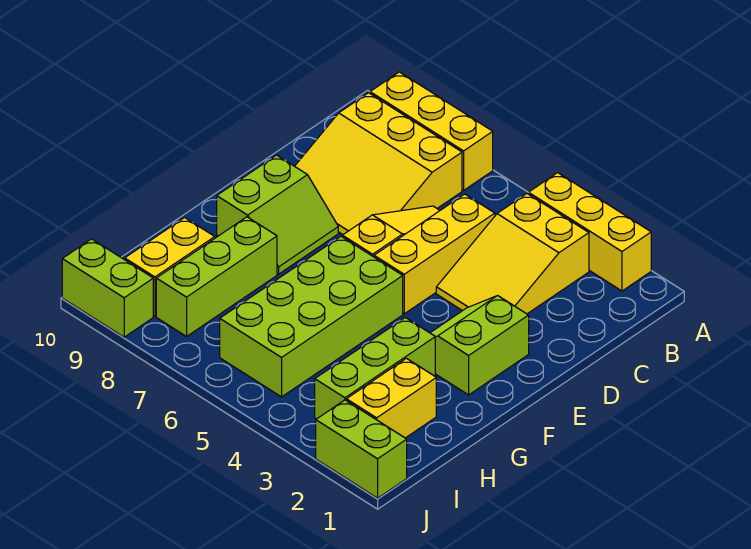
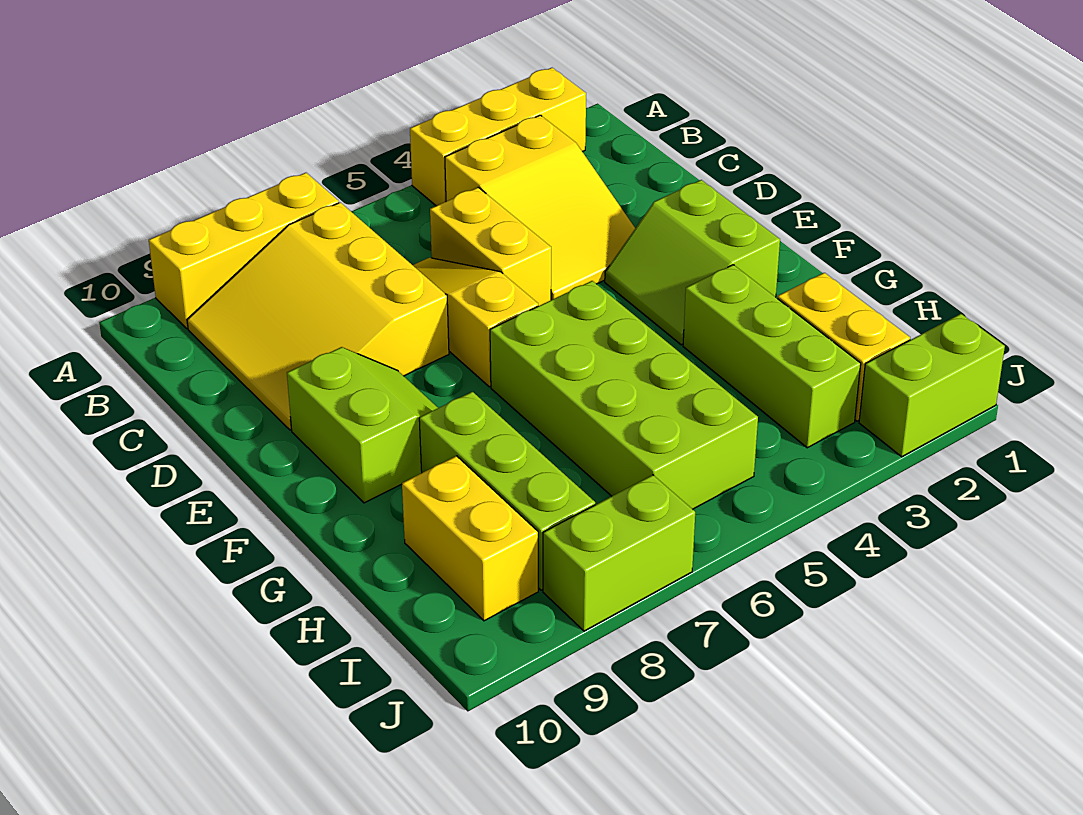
yellow slope B7:D9 level 1 top B -> yellow slope B7:D9 level 1 top 7
yellow brick C5:E5 level 1 -> yellow brick C5:D5 level 1
lime brick J9:J10 level 1 -> lime brick J7:J8 level 1

